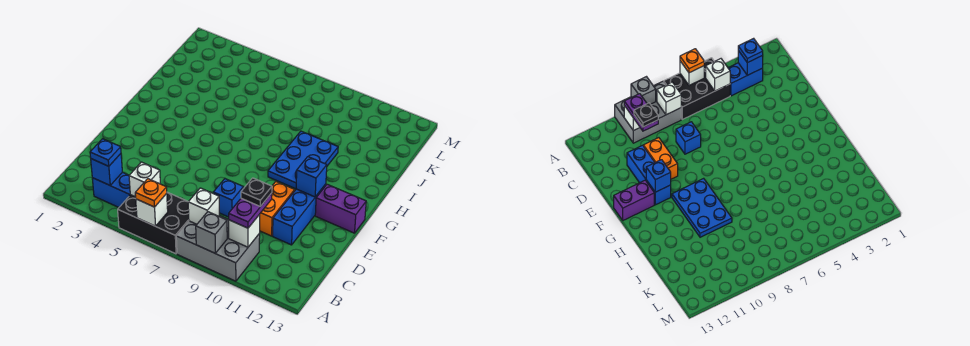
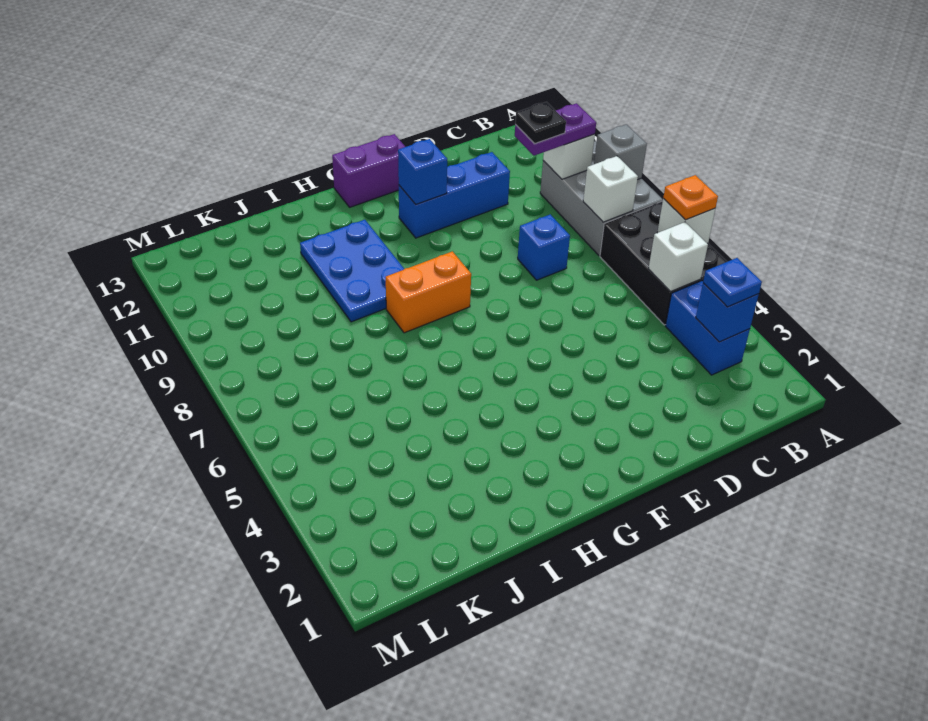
orange brick D10:E10 level 1 -> orange brick G8:H8 level 1
purple brick F12:F13 level 1 -> purple brick F13:G13 level 1
blue plate G9:I10 level 1 -> blue plate H9:I11 level 1

